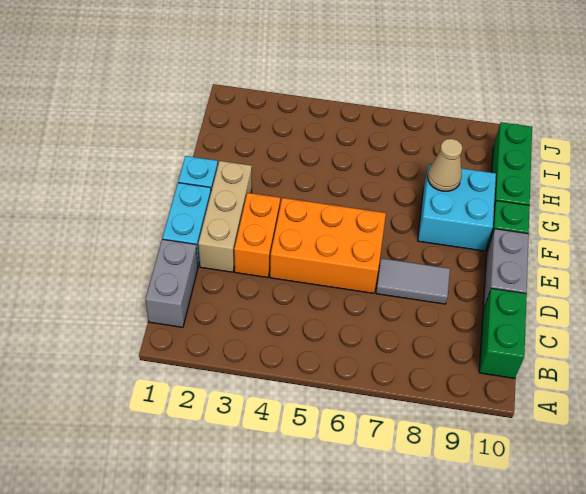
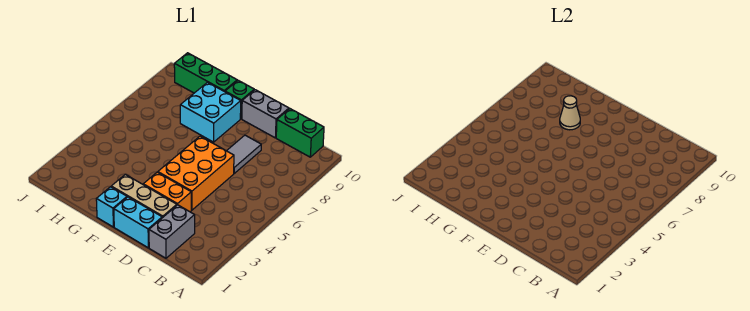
grey brick B1:C1 level 1 -> grey brick C1:C2 level 1

